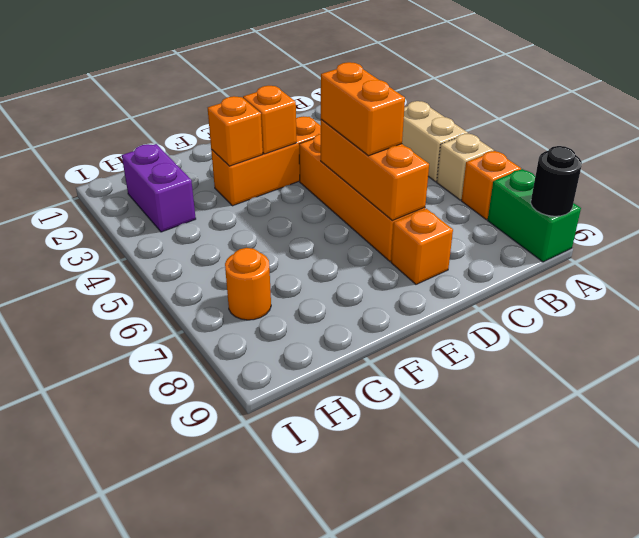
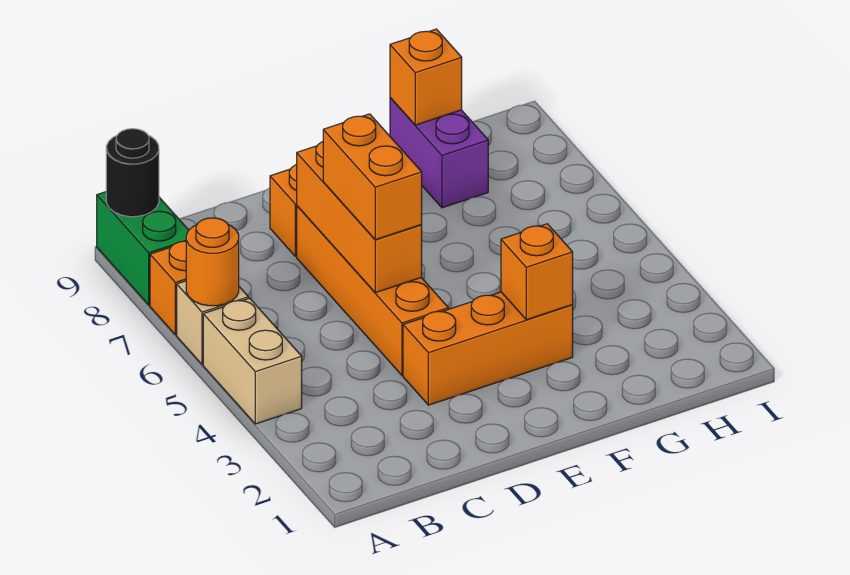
orange brick E3 level 2 -> orange brick G9 level 2
purple brick H2:H3 level 1 -> purple brick G8:G9 level 1
orange round brick H7 level 1 -> orange round brick A6 level 2

